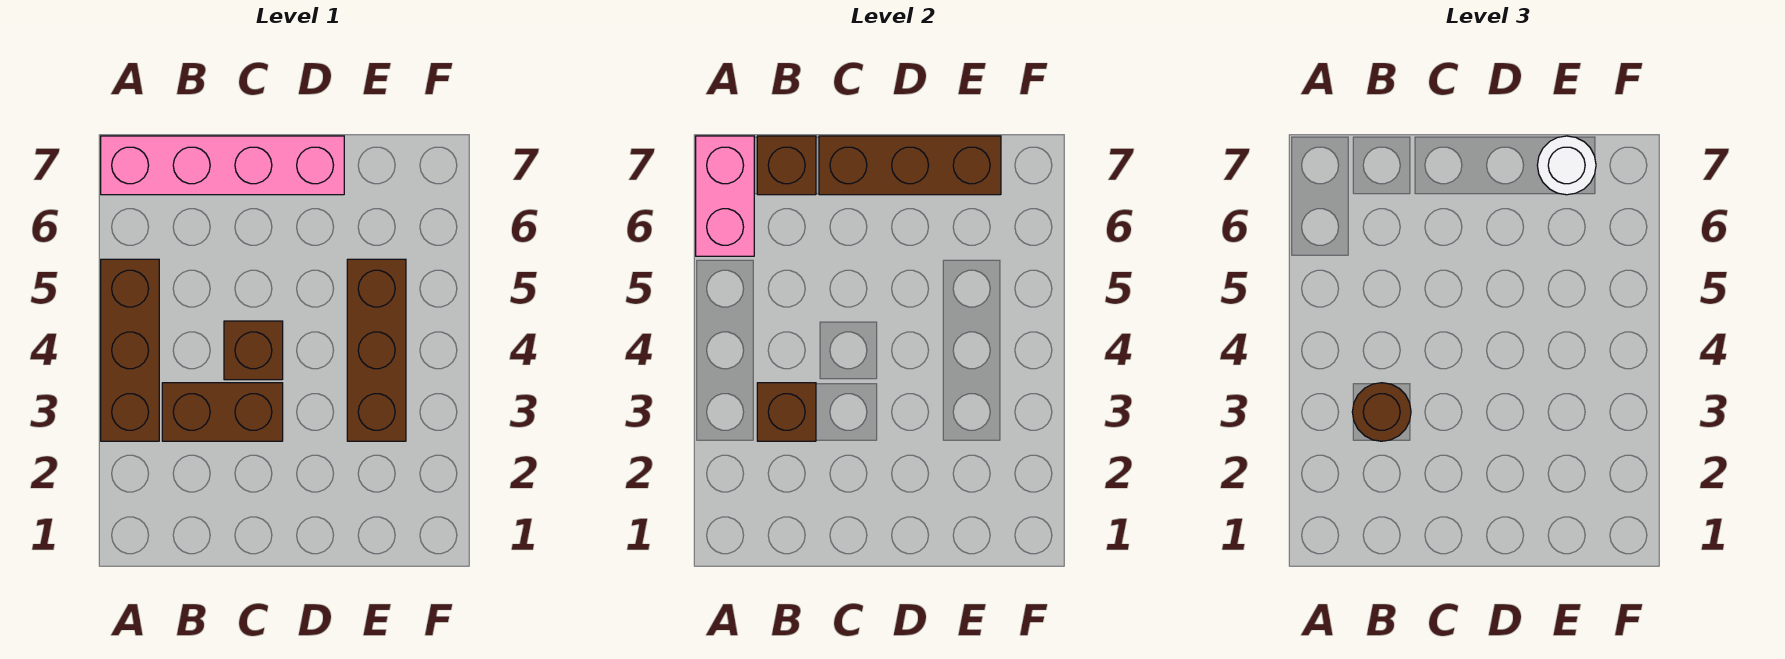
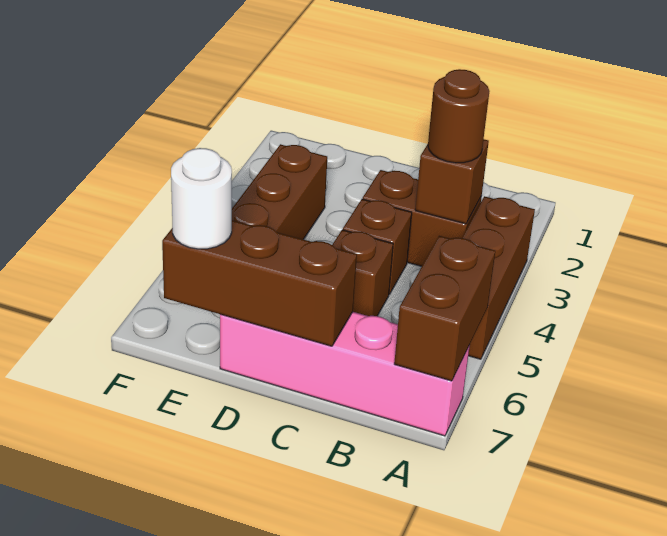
pink brick A6:A7 level 2 -> brown brick A6:A7 level 2
brown brick B7 level 2 -> brown brick C5 level 1

